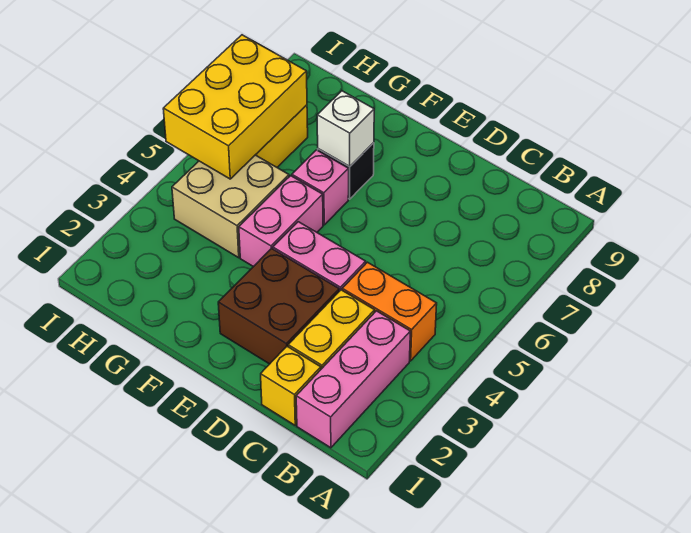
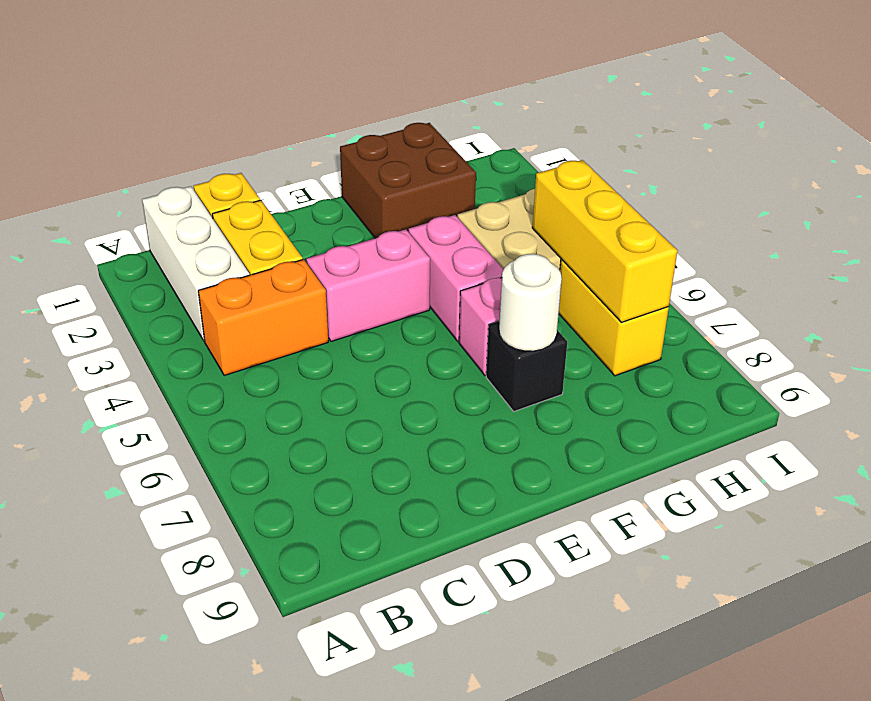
pink brick B1:B3 level 1 -> white brick B1:B3 level 1
brown brick D2:E3 level 1 -> brown brick F1:G2 level 1
white brick F7 level 2 -> white round brick F7 level 2
yellow brick H5:I7 level 2 -> yellow brick H5:H7 level 2

